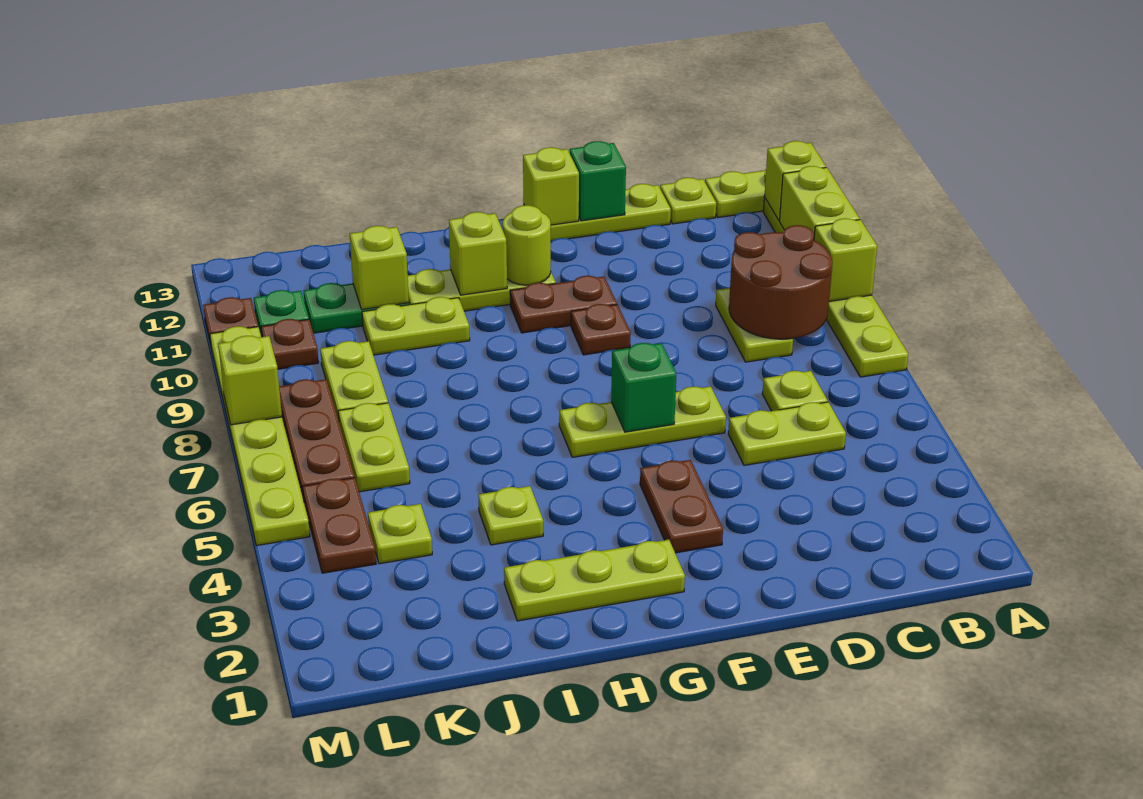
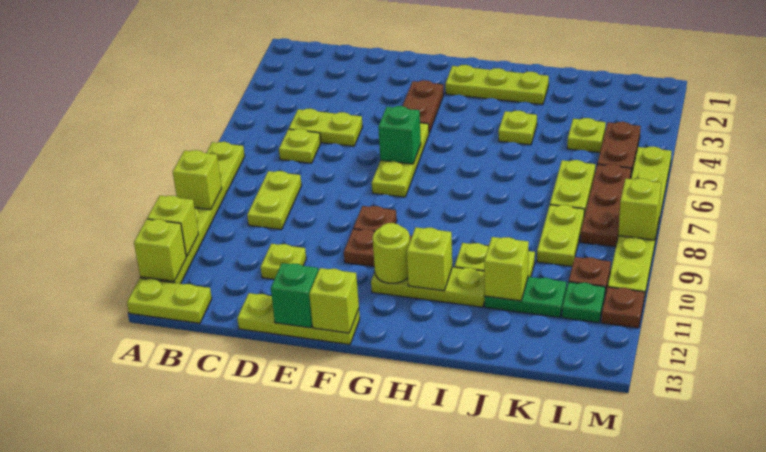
lime brick A10:A11 level 2 -> lime brick A11 level 2
brown round brick B8:C9 level 2 -> none
lime plate C13 level 1 -> lime plate D11 level 1
lime plate E6:G6 level 1 -> lime plate F5:F7 level 1

